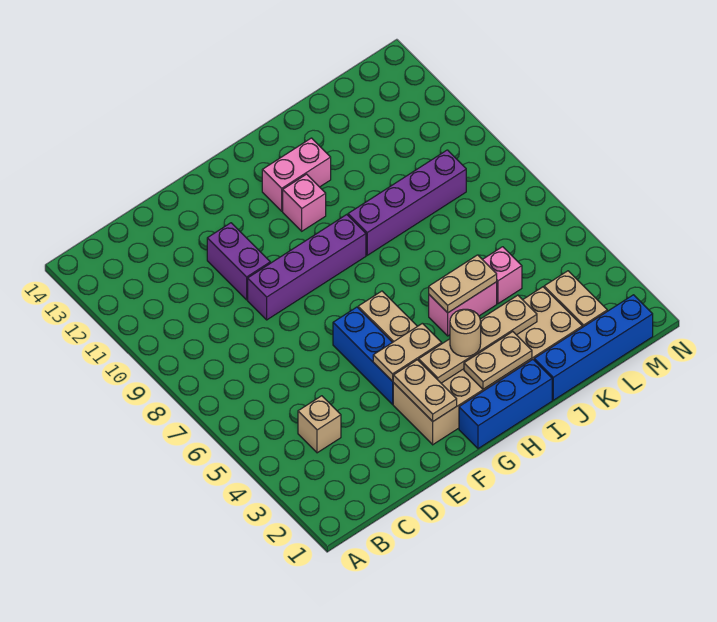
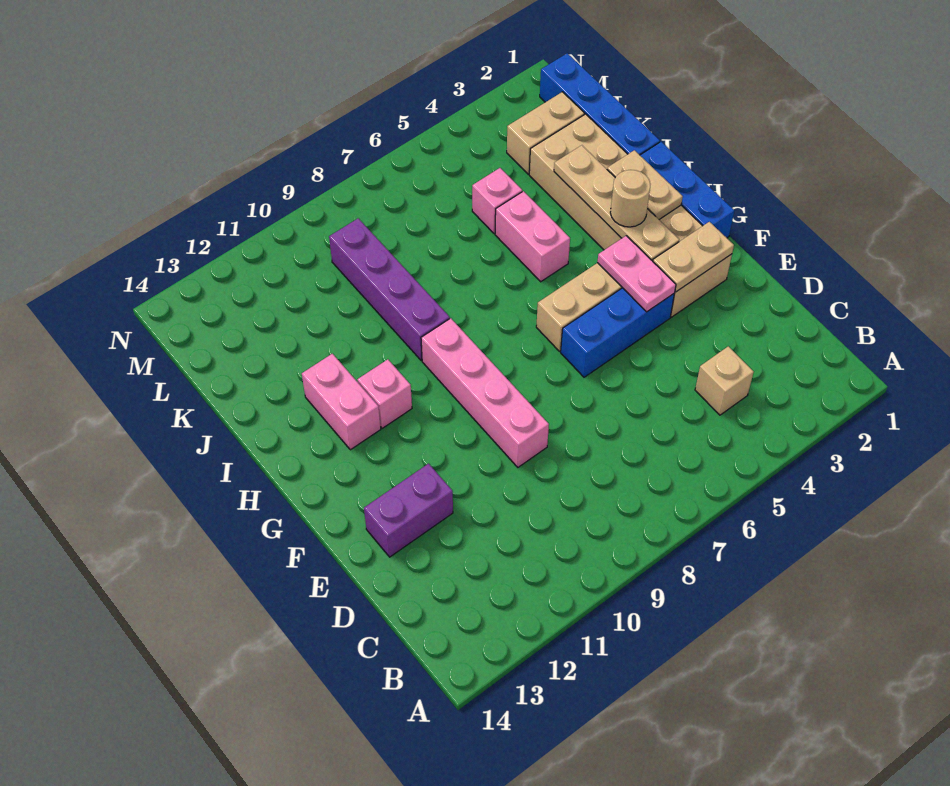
purple brick E9:H9 level 1 -> pink brick E9:H9 level 1
purple brick E10:E11 level 1 -> purple brick E12:E13 level 1
tan plate F4:G4 level 2 -> pink plate F4:G4 level 2
tan plate I5:J5 level 2 -> none

